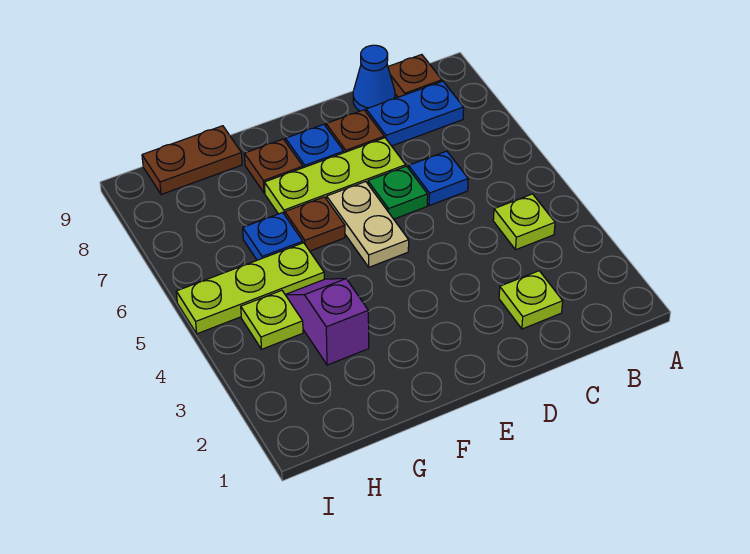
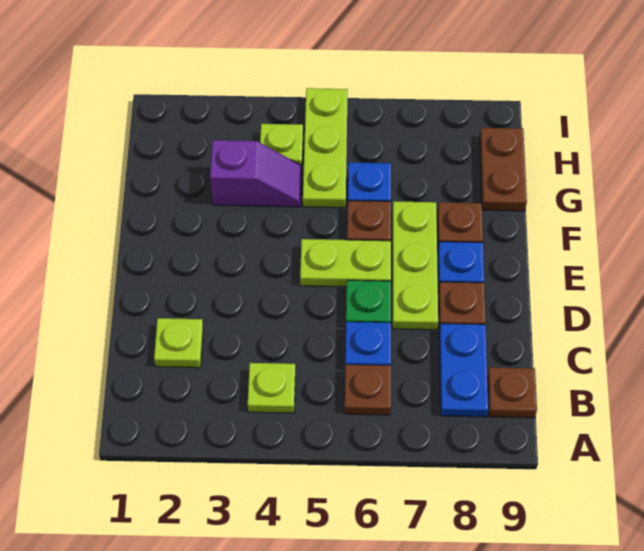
none -> brown plate B6 level 1
blue cone C9 level 1 -> none
tan plate E5:E6 level 1 -> lime plate E5:E6 level 1

